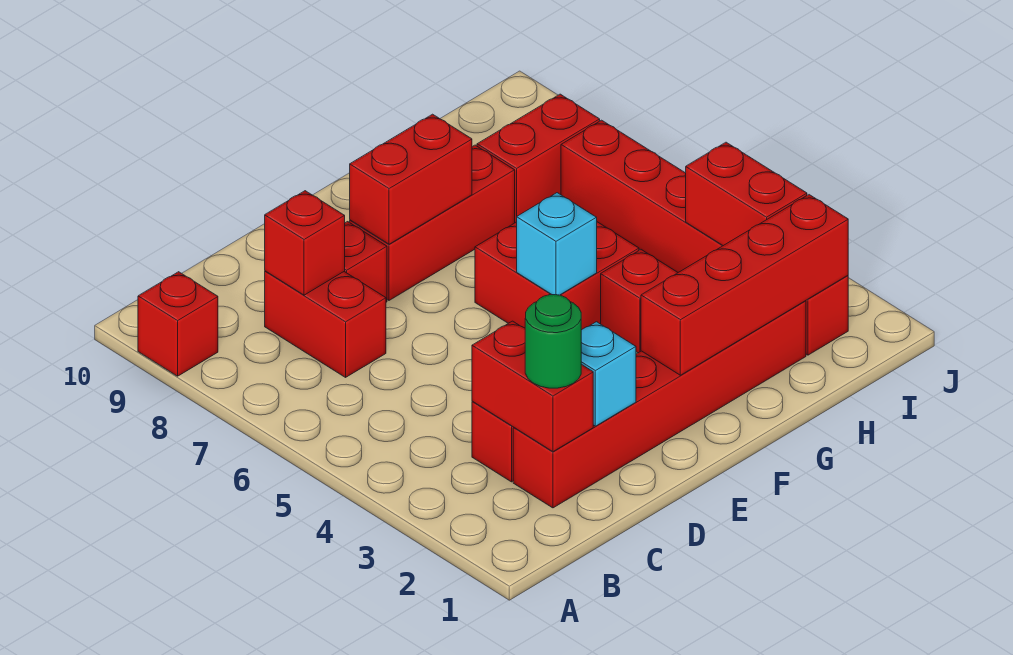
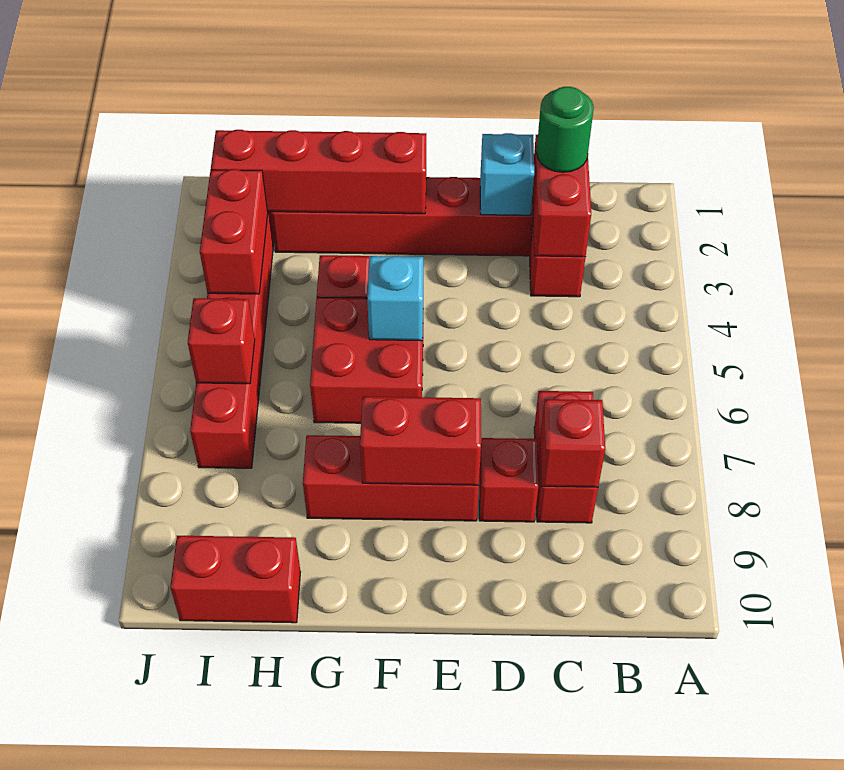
red brick A9 level 1 -> red brick I6 level 2
red brick H8:I8 level 1 -> red brick H10:I10 level 1

